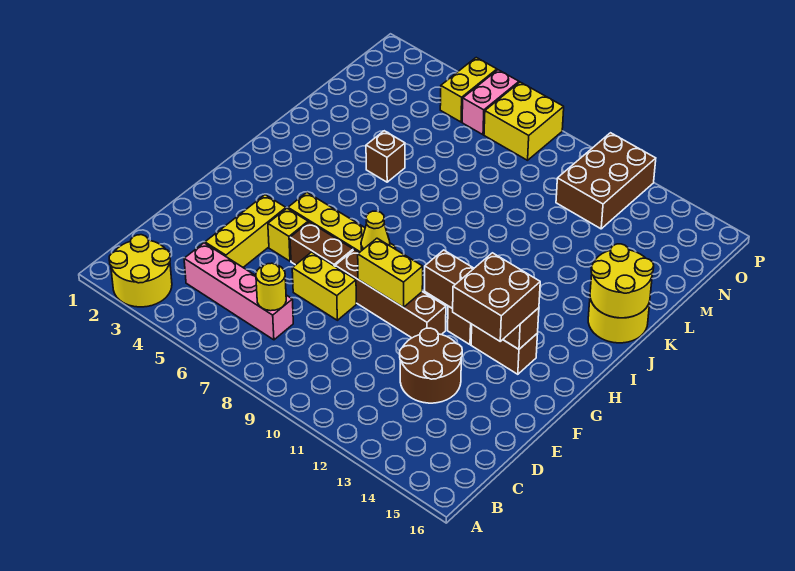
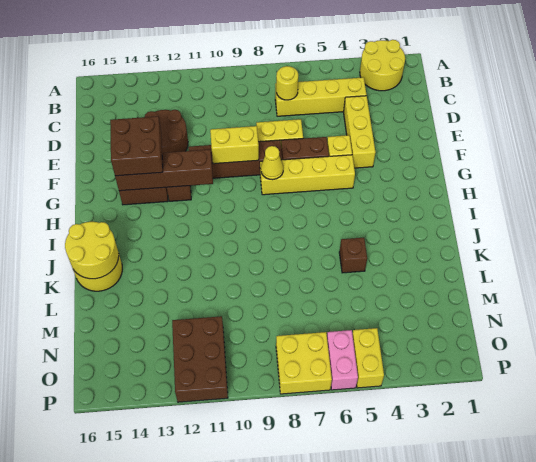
pink brick C4:C7 level 1 -> yellow brick C4:C7 level 1

